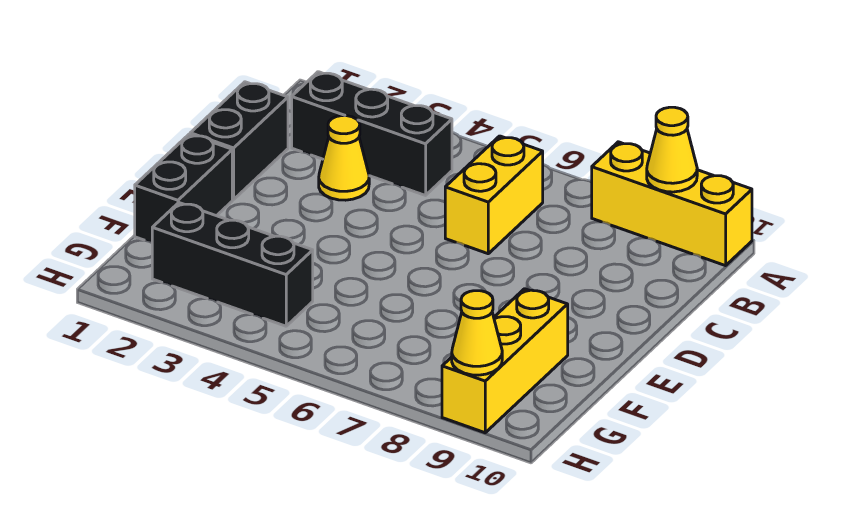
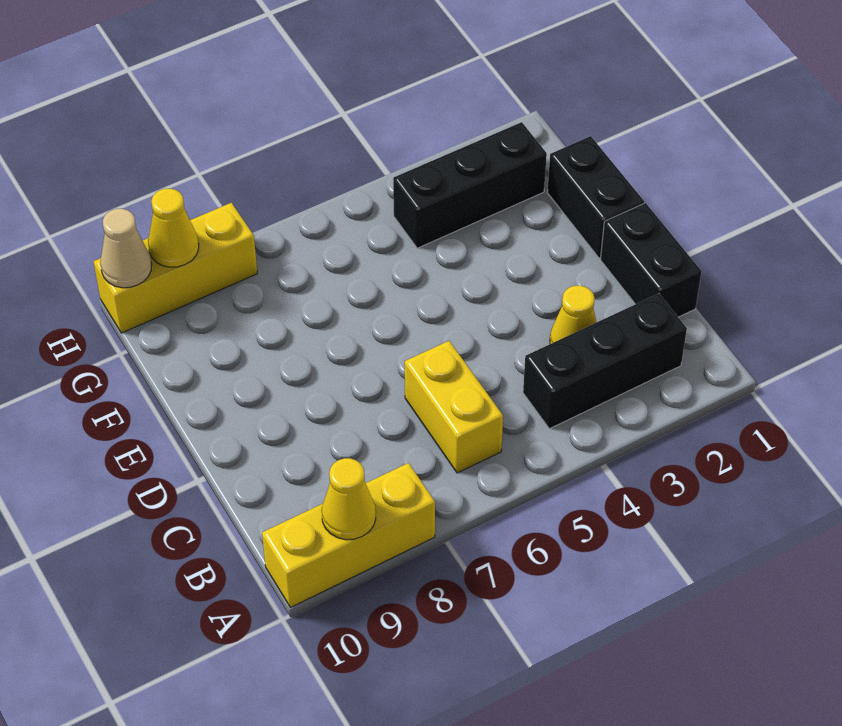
yellow brick F9:H9 level 1 -> yellow brick H8:H10 level 1
none -> tan cone H10 level 2

